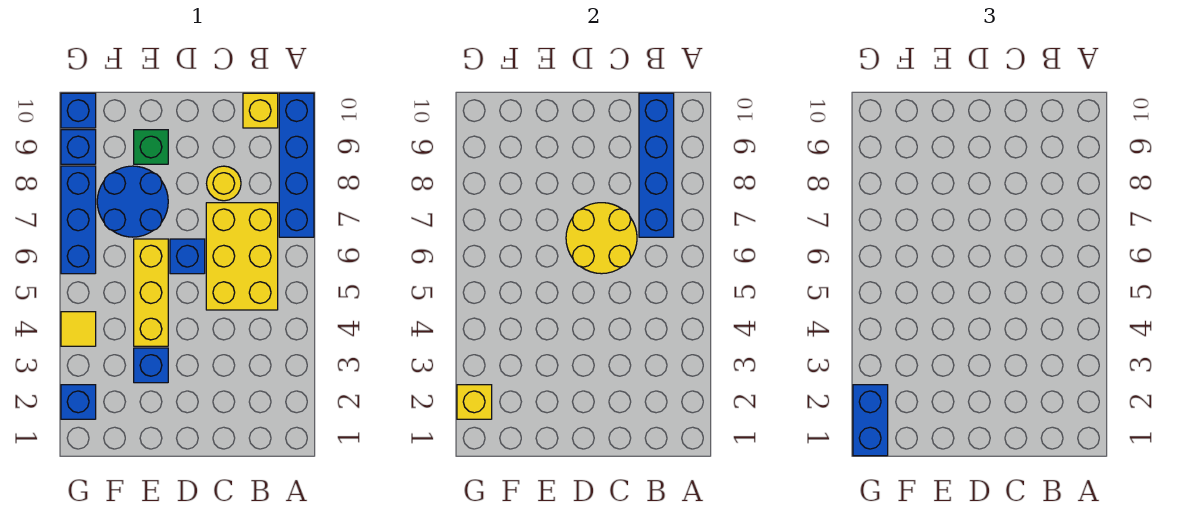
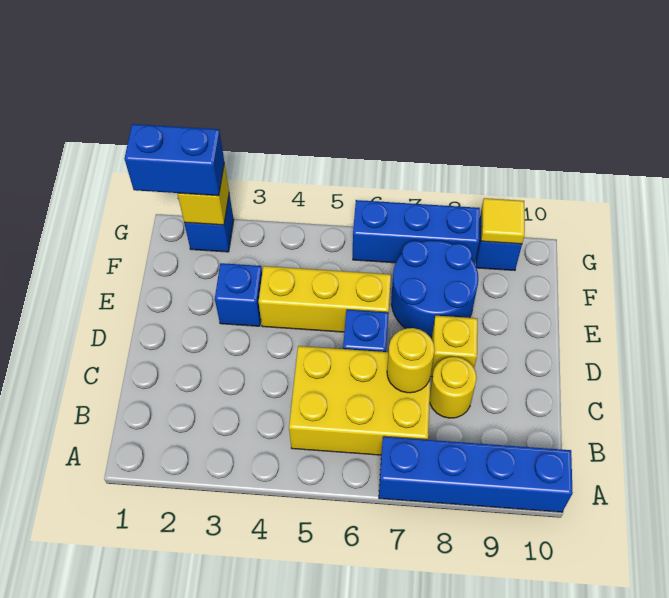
blue brick B7:B10 level 2 -> none
yellow brick B10 level 1 -> yellow brick D8 level 1
yellow round brick C6:D7 level 2 -> yellow round brick C7 level 2
green brick E9 level 1 -> none
yellow tile G4 level 1 -> yellow tile G9 level 2
blue brick G10 level 1 -> none

